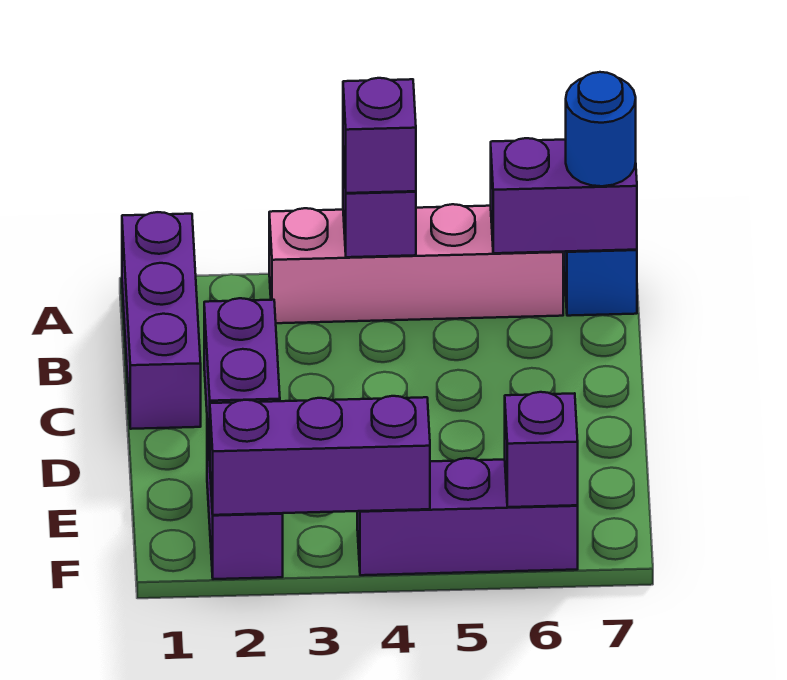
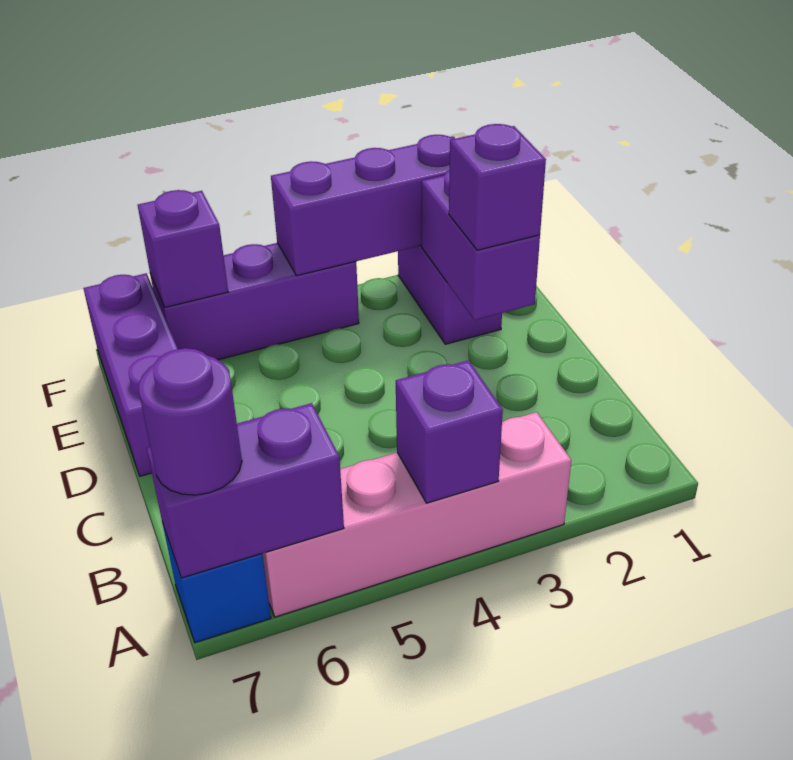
purple brick A1:C1 level 1 -> purple brick D7:F7 level 1
purple brick A4 level 3 -> purple brick D2 level 3
blue round brick A7 level 3 -> purple round brick A7 level 3

